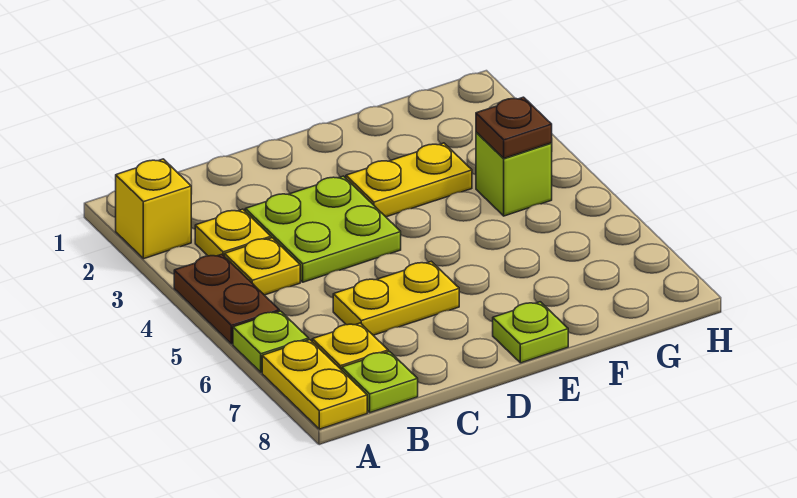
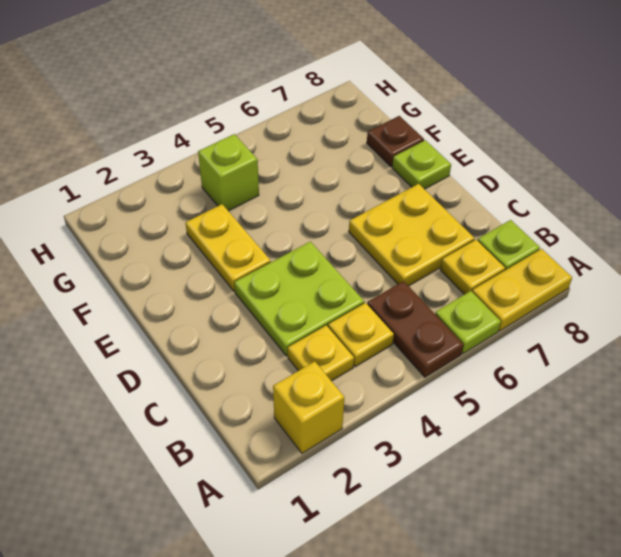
brown plate A4:A5 level 1 -> brown plate A5:B5 level 1
yellow plate C6:D6 level 1 -> yellow plate C6:D7 level 1
brown plate G4 level 2 -> brown plate F8 level 1

